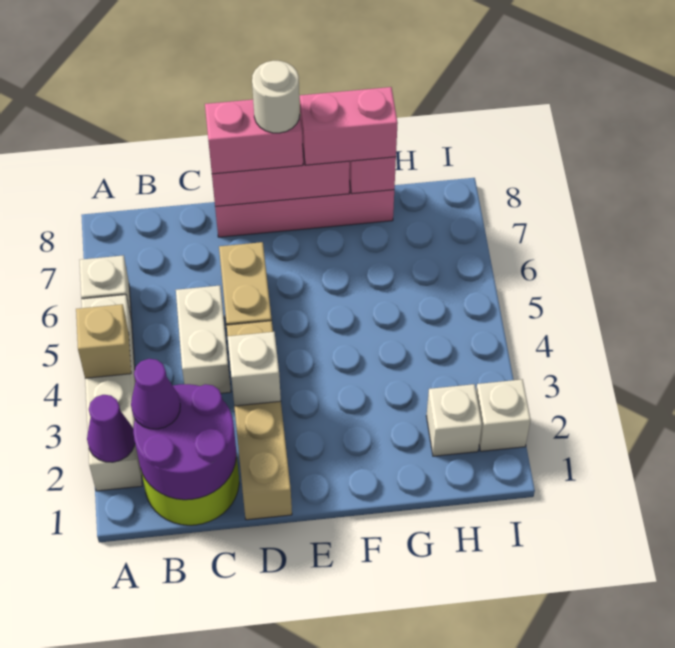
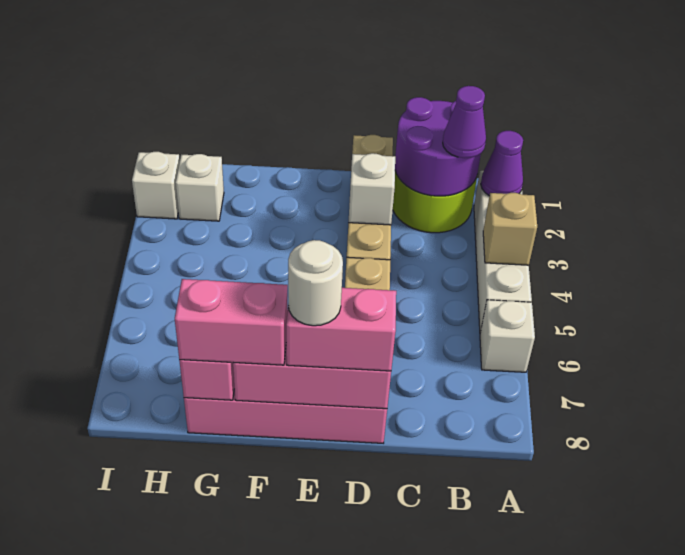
white brick C4:C5 level 1 -> none

